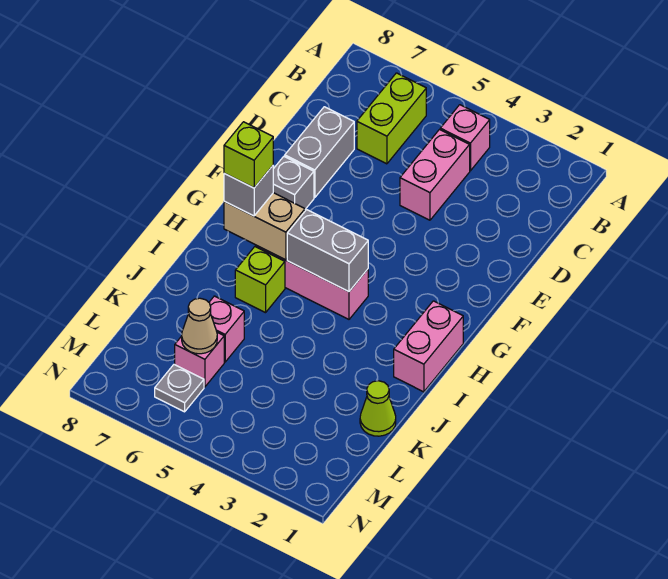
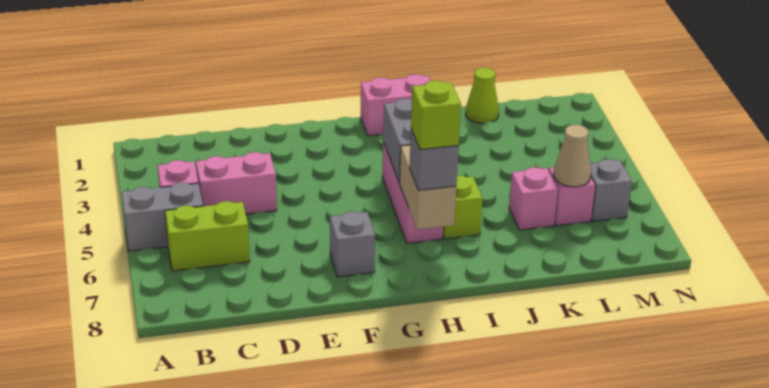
grey brick D7:E7 level 1 -> grey brick A5:B5 level 1
grey plate M6 level 1 -> grey brick M6 level 1

